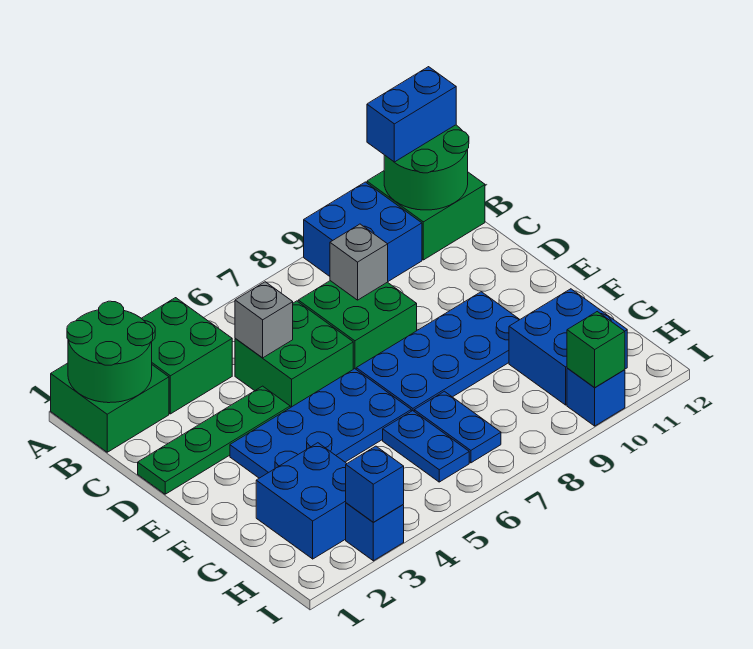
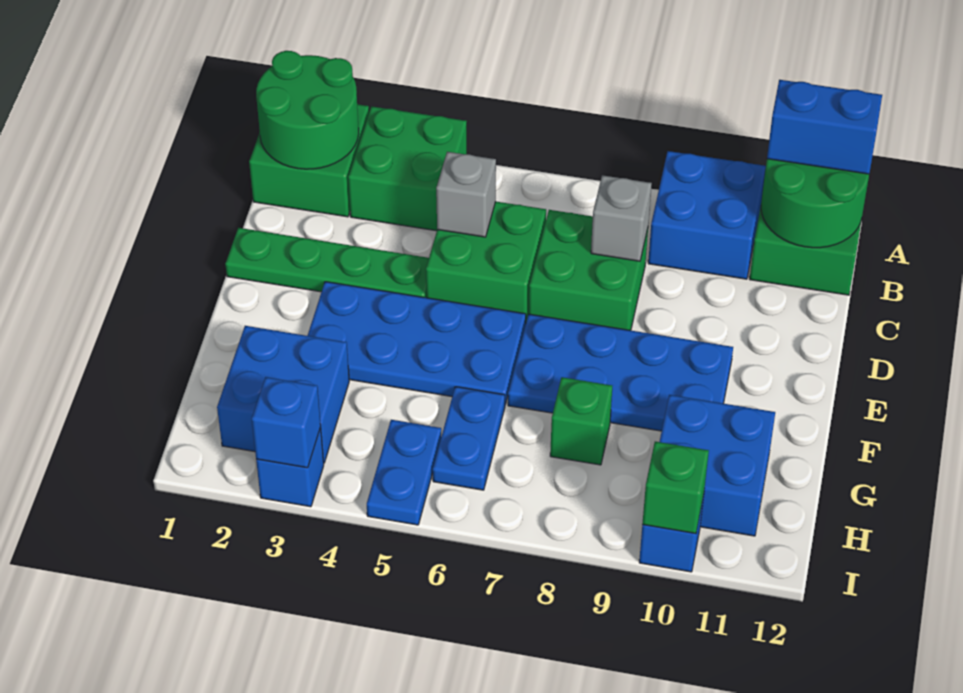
blue plate G7:H7 level 1 -> blue plate H5:I5 level 1
none -> green brick G8 level 1

